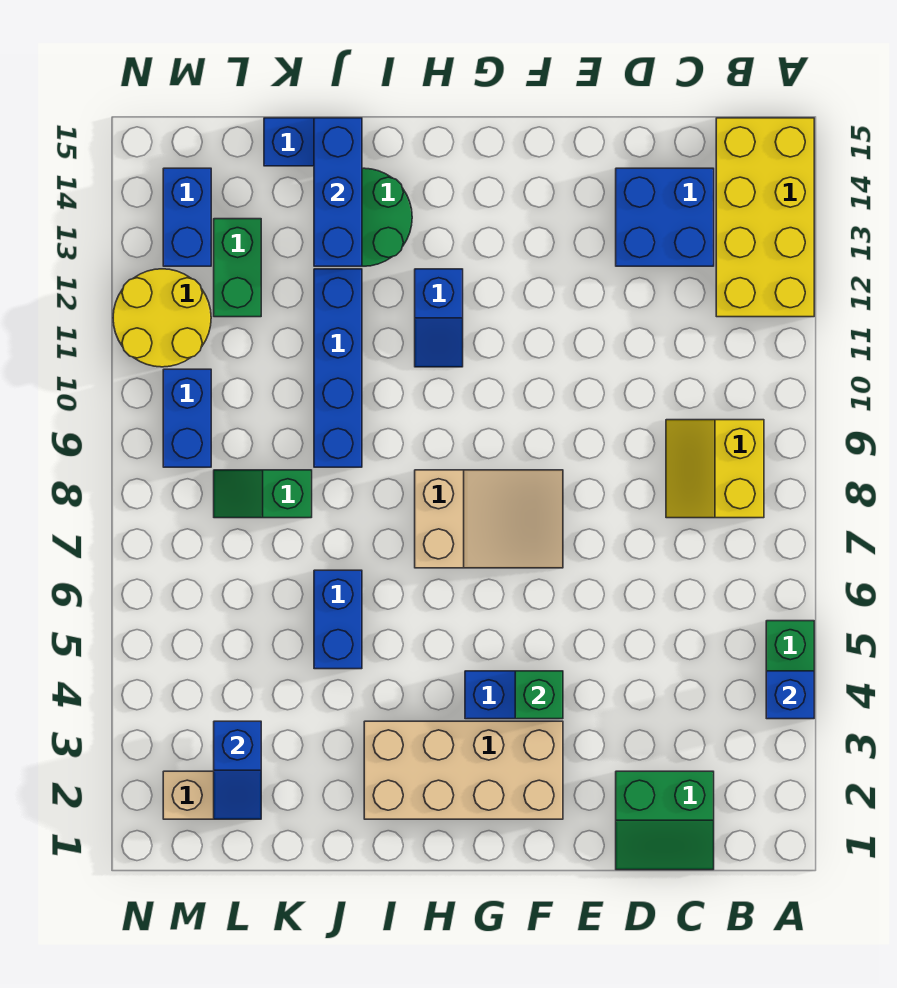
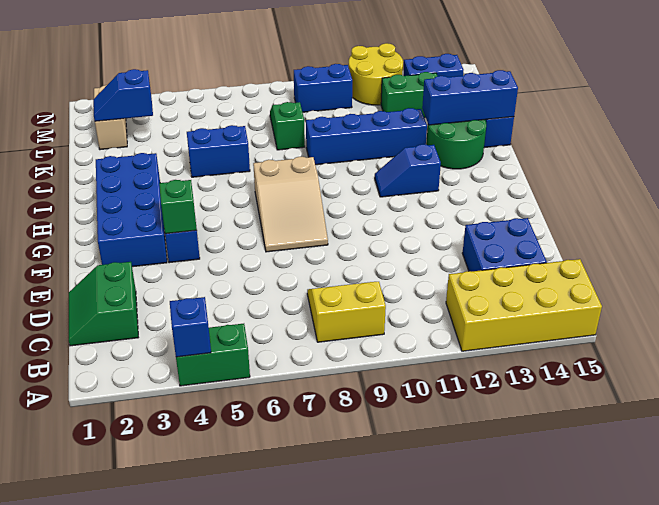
tan brick F2:I3 level 1 -> blue brick F2:I3 level 1

